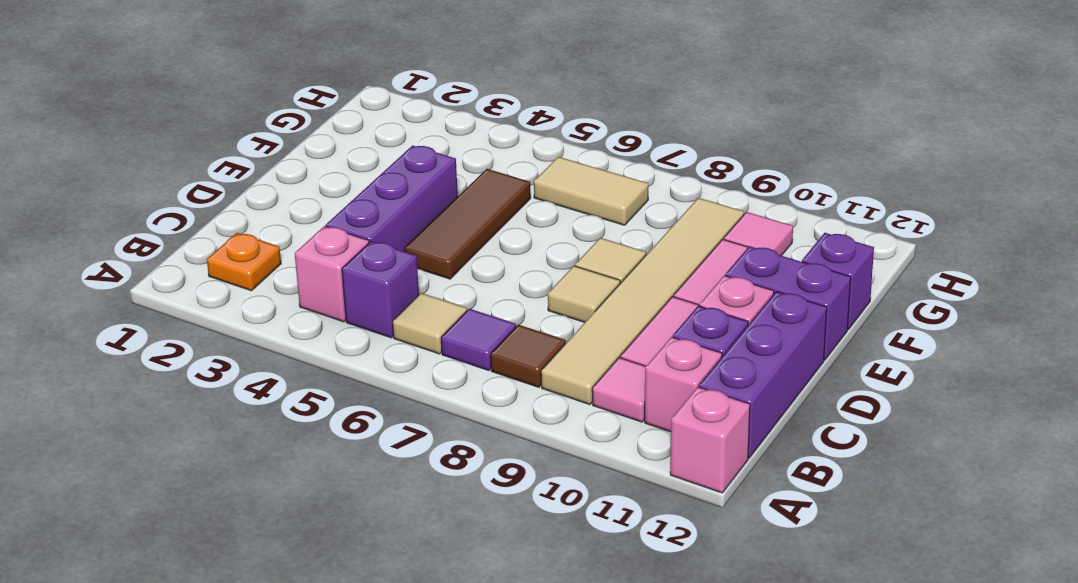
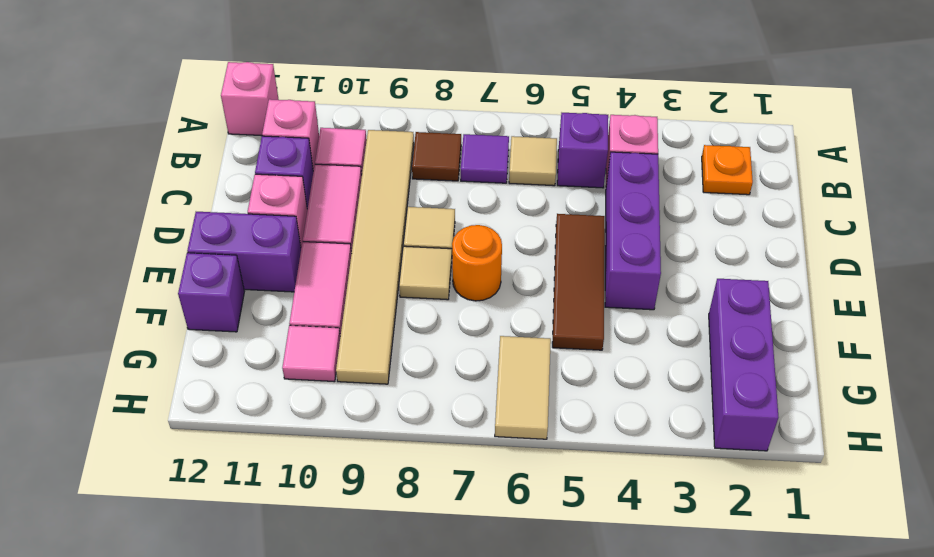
purple brick B12:D12 level 1 -> purple brick F2:H2 level 1
none -> orange round brick E7 level 1
tan tile G6:G7 level 1 -> tan tile G6:H6 level 1

